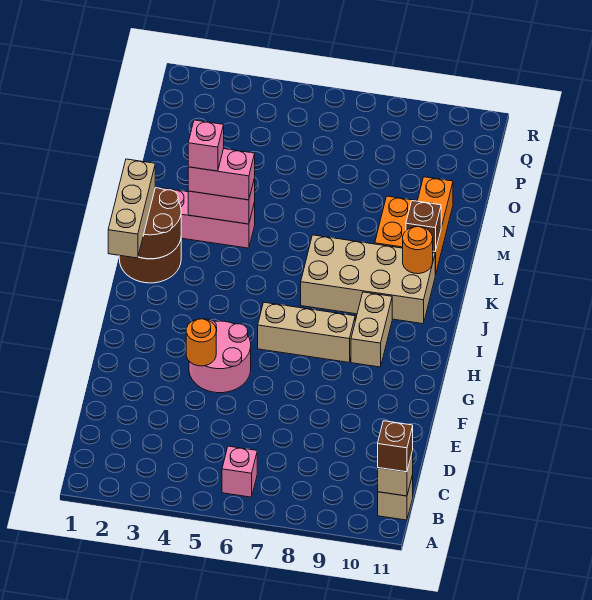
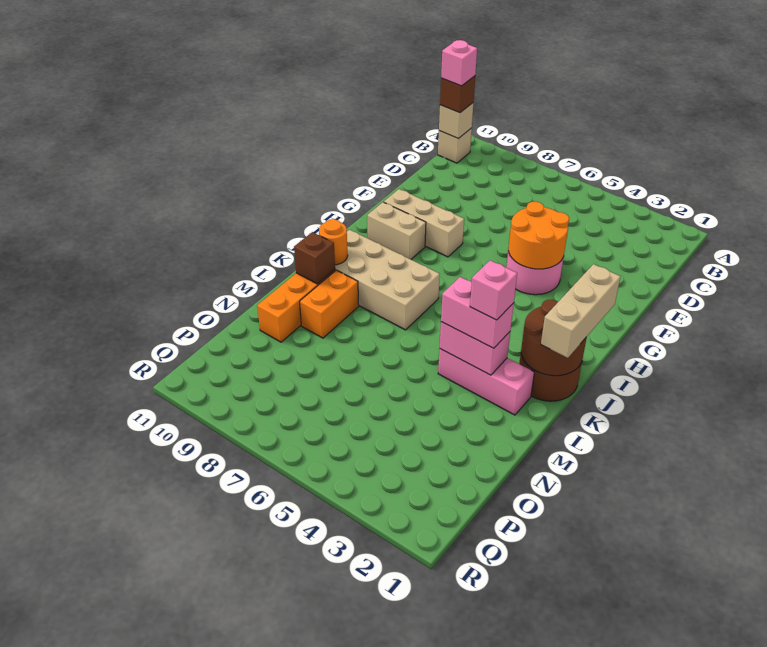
pink brick B6 level 1 -> pink brick B11 level 4
orange round brick F4 level 2 -> orange round brick F4:G5 level 2
tan brick H6:H8 level 1 -> tan brick G8:G10 level 1
tan brick H9:I9 level 1 -> tan brick H9:H10 level 1

